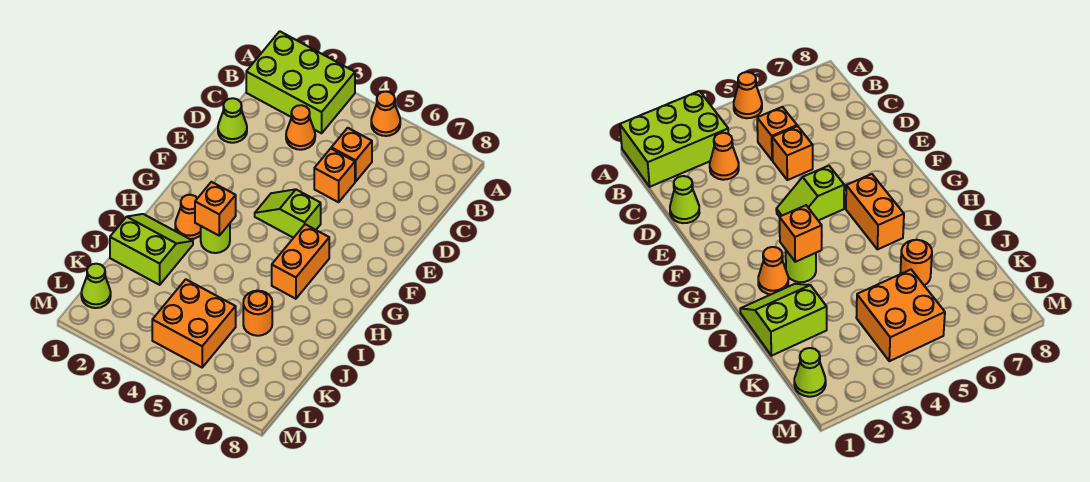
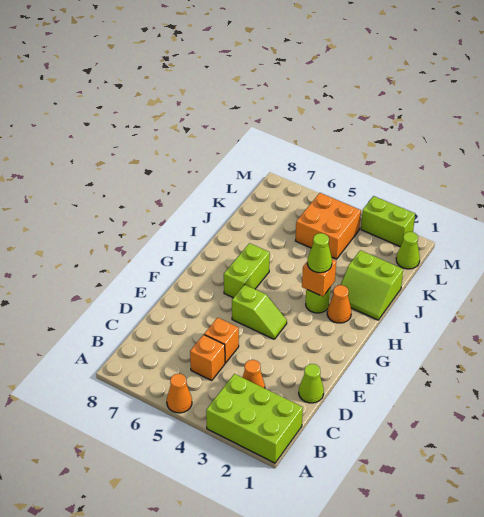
orange brick G6:H6 level 1 -> lime brick G6:H6 level 1
none -> lime cone H3 level 3
orange round brick J6 level 1 -> none
none -> lime brick M2:M3 level 1

